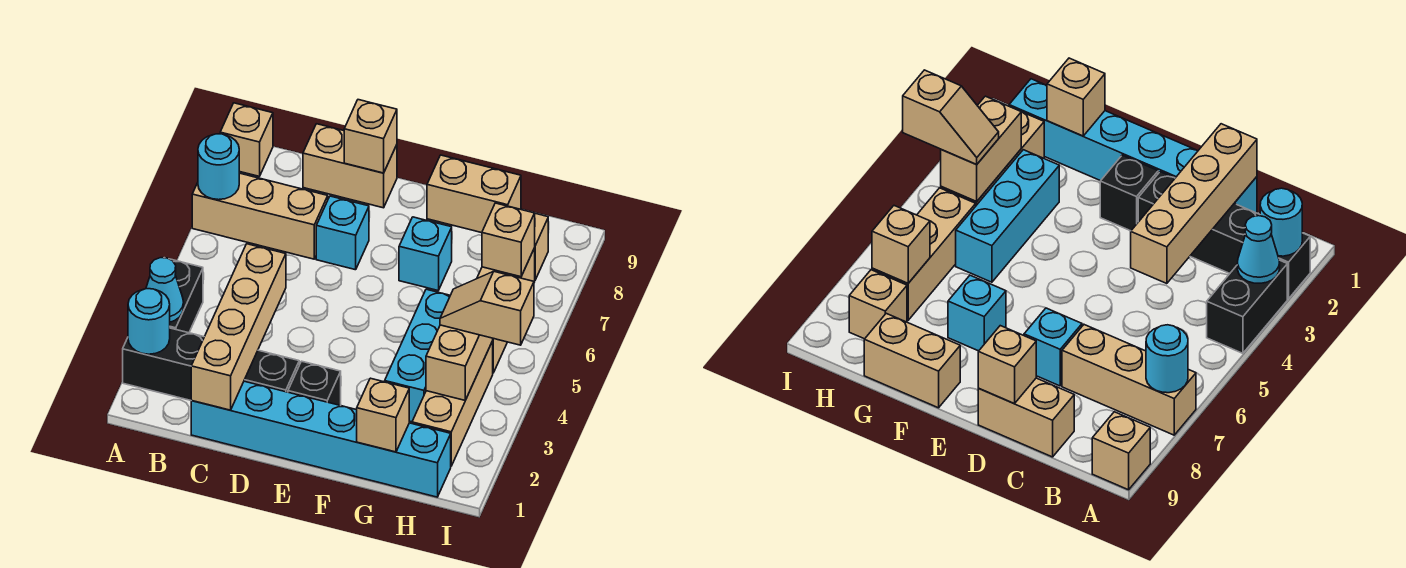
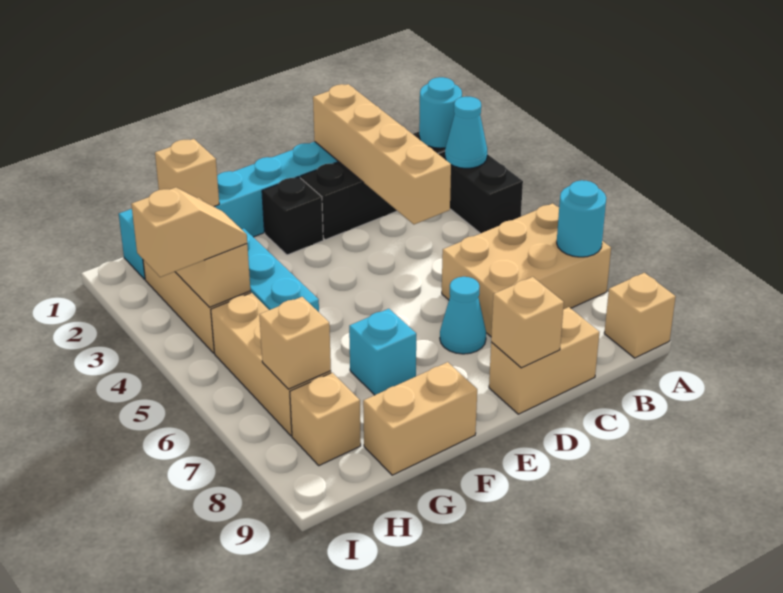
tan brick A7:C7 level 1 -> tan brick A6:C7 level 1
cyan brick D7 level 1 -> cyan cone D7 level 1

